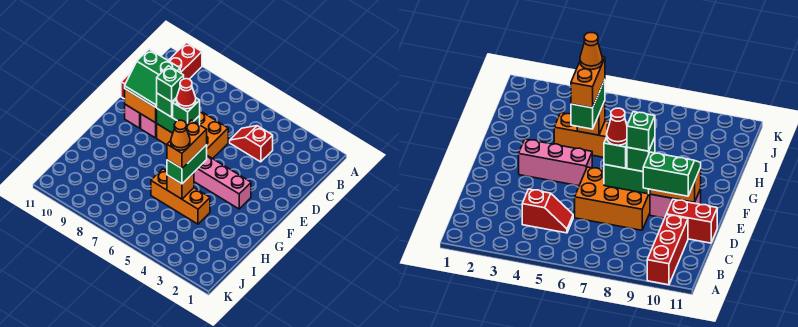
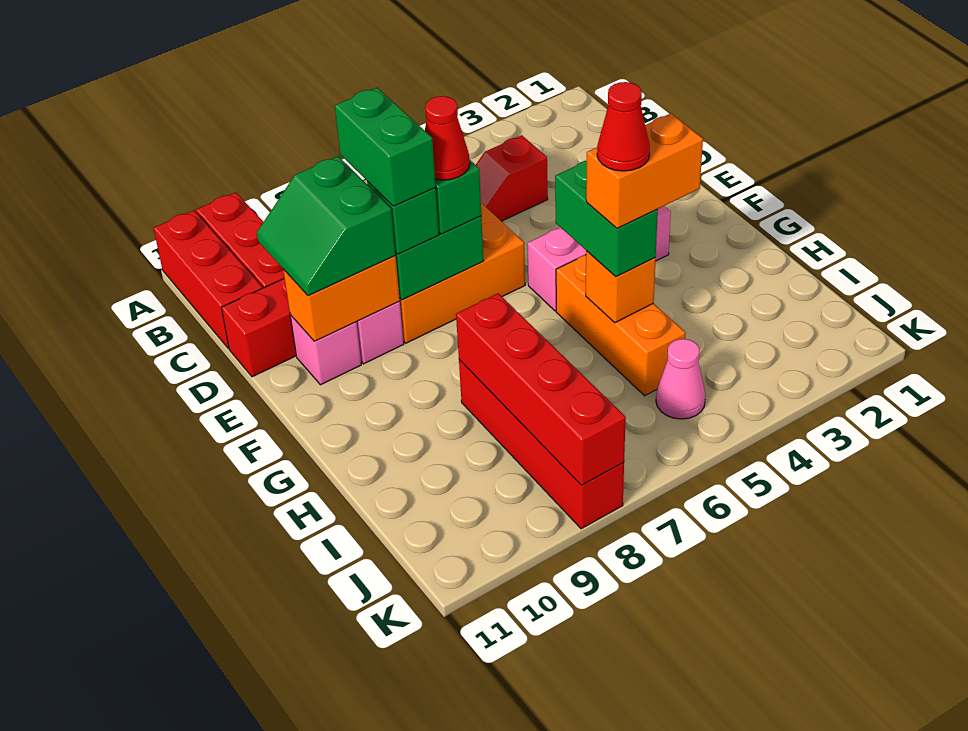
none -> red brick A11:C11 level 1
green slope D9:E10 level 3 top D -> green slope D9:E10 level 3 top 9
green brick E8 level 4 -> green brick D8:E8 level 4
orange brick G5:H5 level 4 -> orange brick H4:H5 level 4
orange brick H4:H6 level 1 -> orange brick G5:I5 level 1
orange cone H5 level 5 -> red cone H5 level 5
none -> red brick H8:K8 level 1
none -> red brick H8:K8 level 2
none -> pink cone J5 level 1

